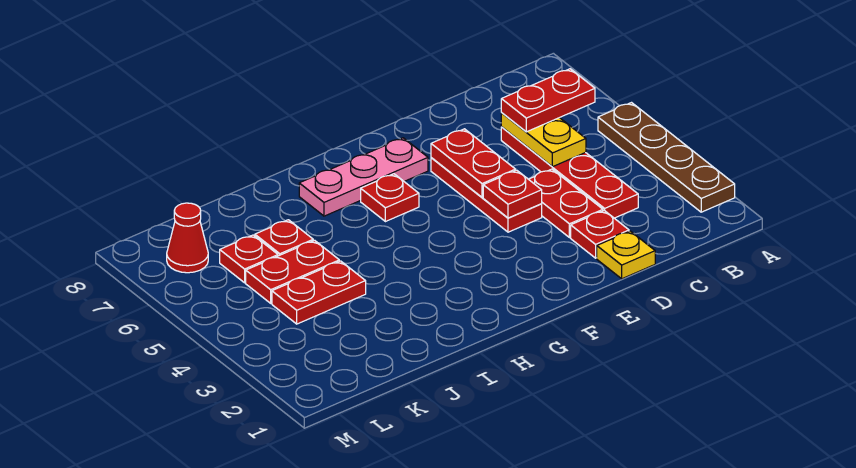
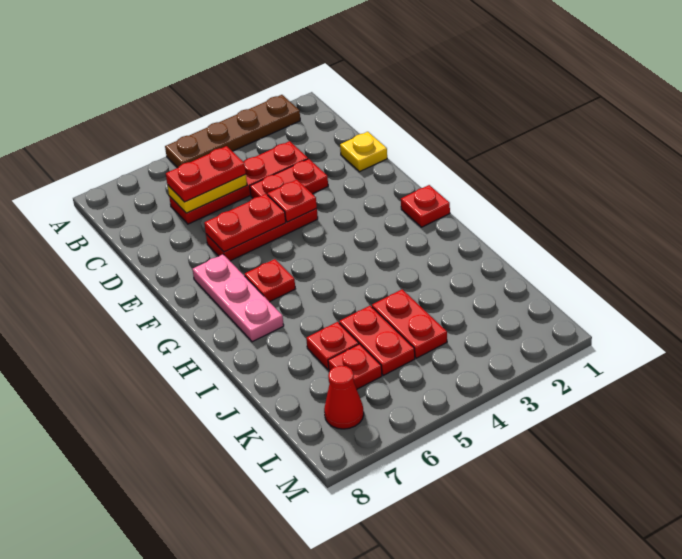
red plate B6:C6 level 3 -> red plate C5:C6 level 3
red plate D2 level 1 -> red plate G1 level 1

